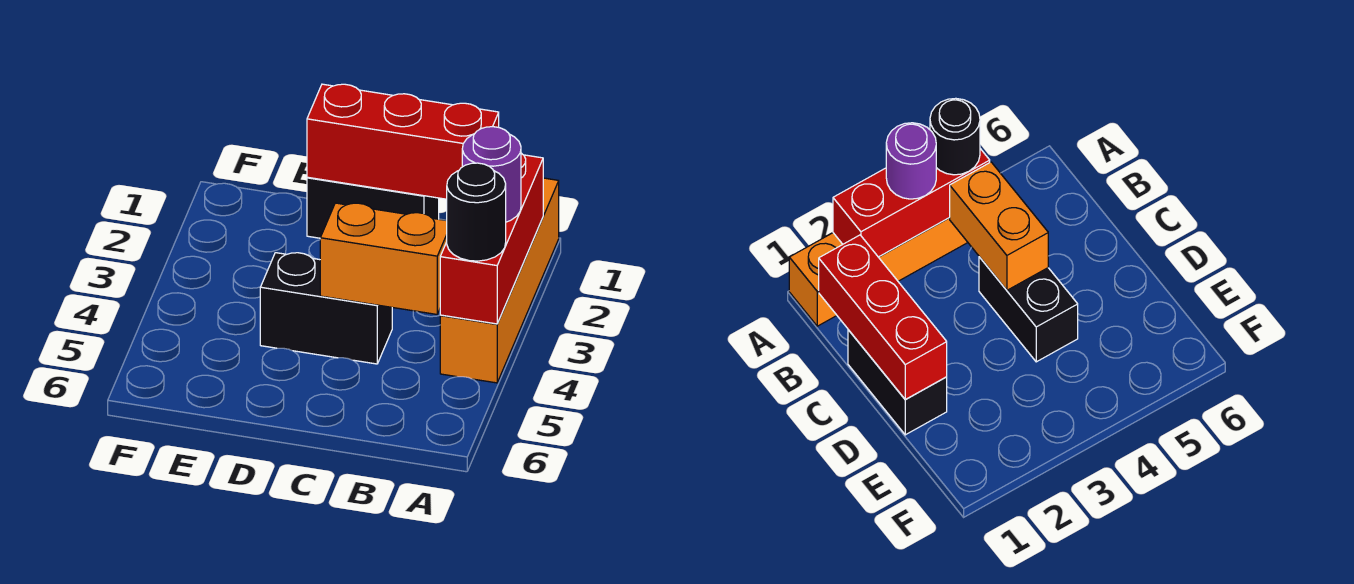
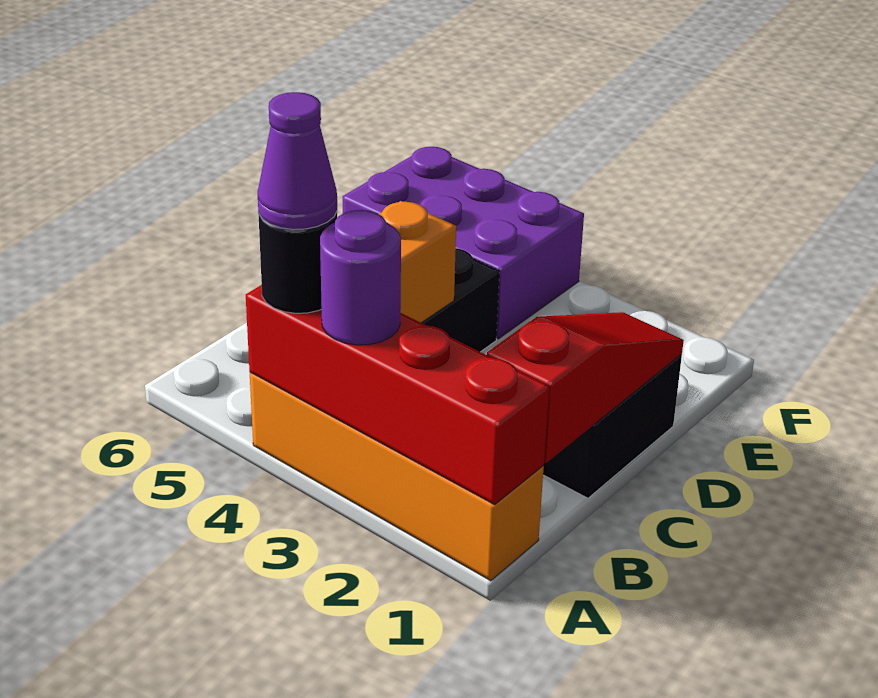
red brick A2:A4 level 2 -> red brick A1:A4 level 2
none -> purple cone A4 level 4
red brick B1:D1 level 2 -> red slope B1:D1 level 2 top B
none -> purple brick E4:F6 level 1

